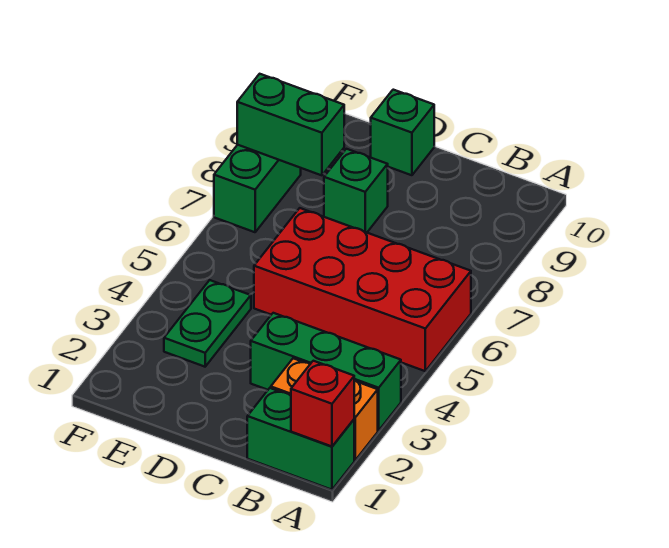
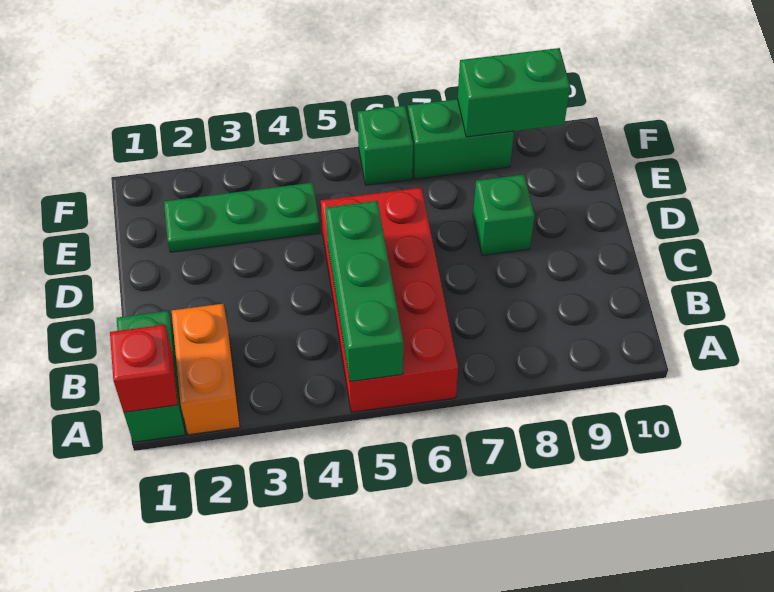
green brick A3:C3 level 1 -> green brick A5:C5 level 2
green brick D10 level 1 -> green brick F6 level 1
green plate E3:E4 level 1 -> green plate E2:E4 level 1
green brick E8:F8 level 2 -> green brick F8:F9 level 2

